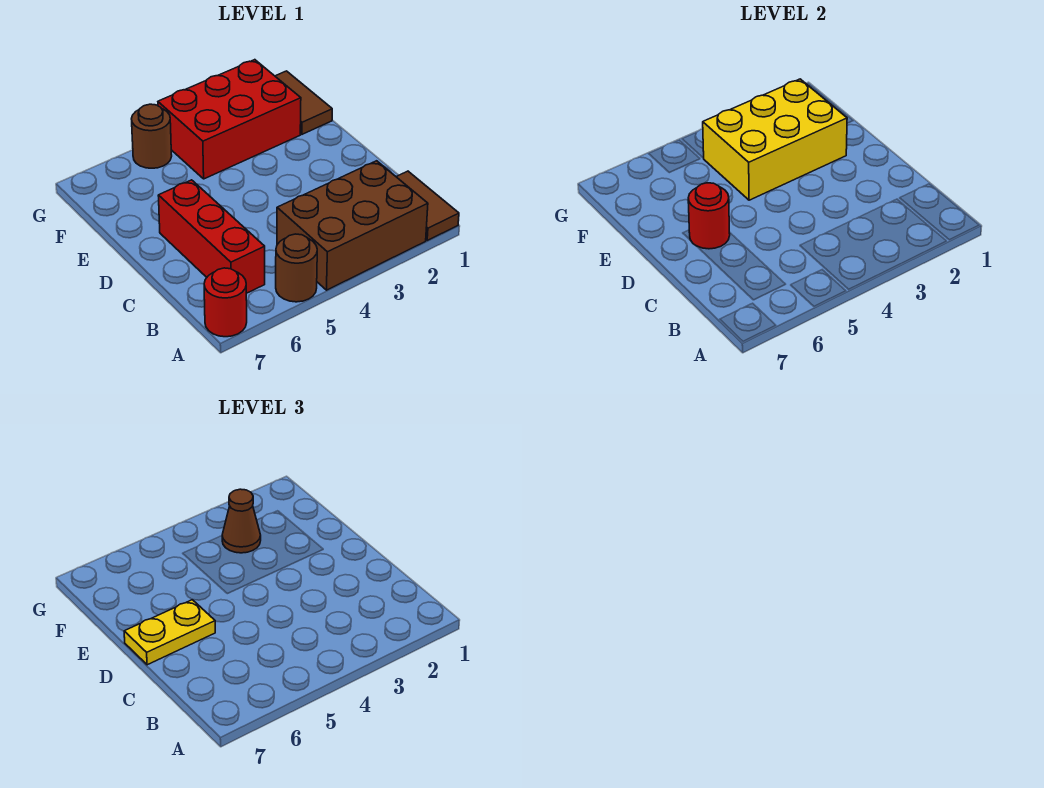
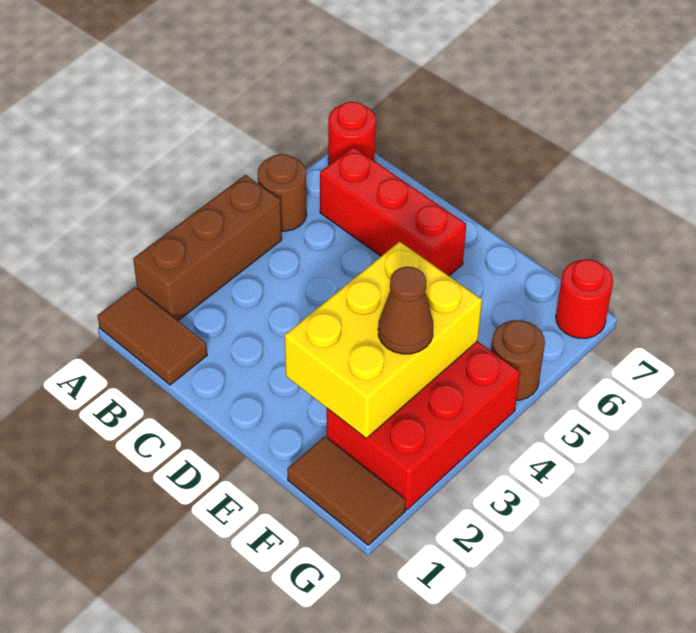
brown brick A2:B4 level 1 -> brown brick A2:A4 level 1
red round brick D6 level 2 -> red round brick G7 level 1
yellow plate D6:D7 level 3 -> none

